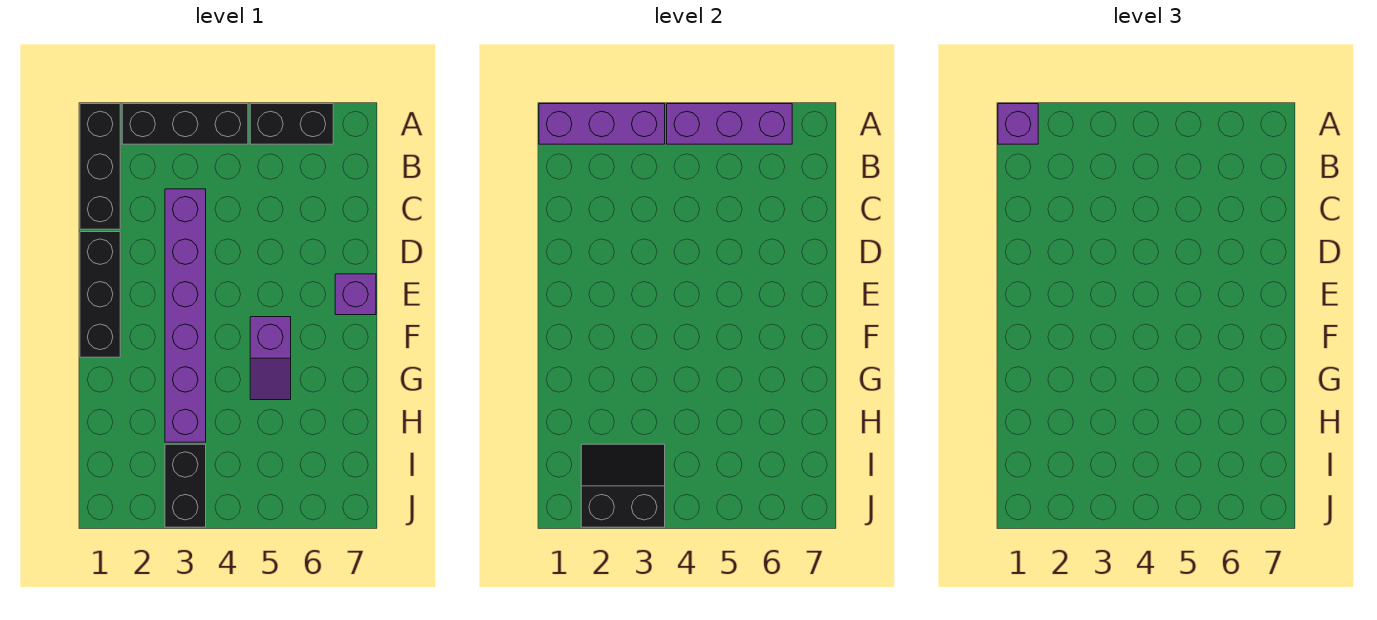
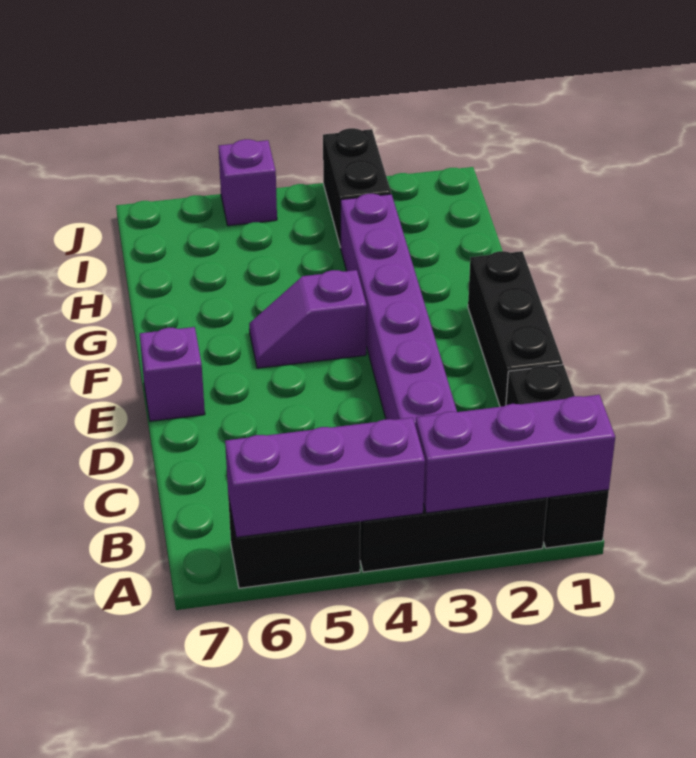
purple brick A1 level 3 -> purple brick J5 level 1
purple slope F5:G5 level 1 top F -> purple slope F4:F5 level 1 top 4
black slope I2:J3 level 2 top J -> none

